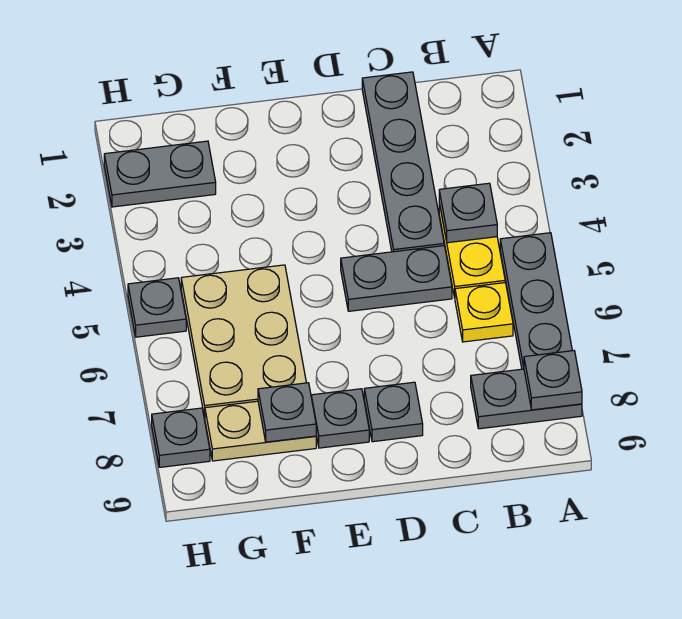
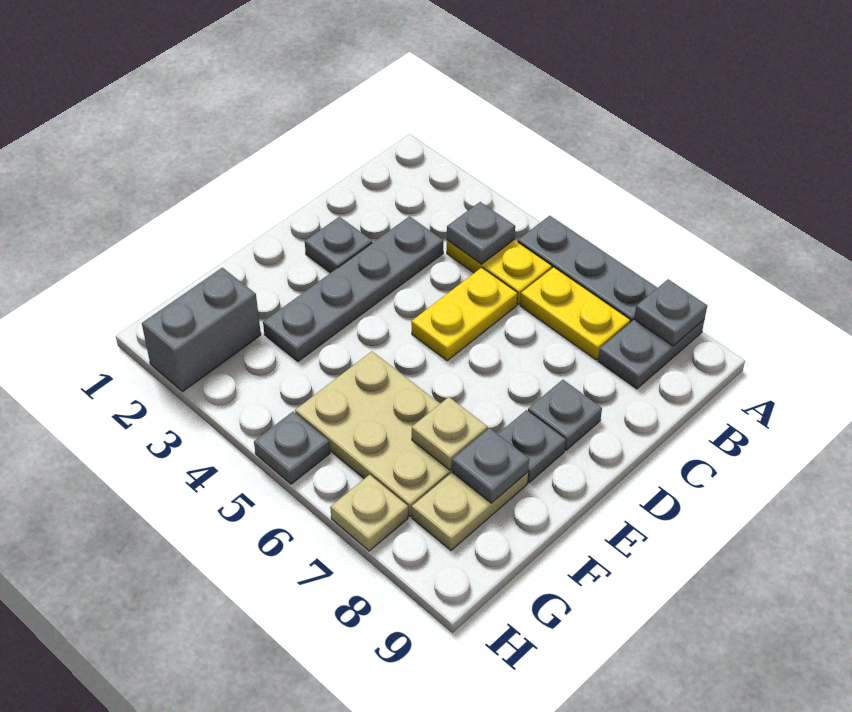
yellow plate B6 level 1 -> yellow plate B6:B7 level 1
grey plate C1:C4 level 1 -> grey plate C3:F3 level 1
grey plate C5:D5 level 1 -> yellow plate C5:D5 level 1
none -> tan plate F7 level 2
grey plate G2:H2 level 1 -> grey brick G2:H2 level 1
none -> tan plate H7 level 1
grey plate H8 level 1 -> grey plate D2 level 1

